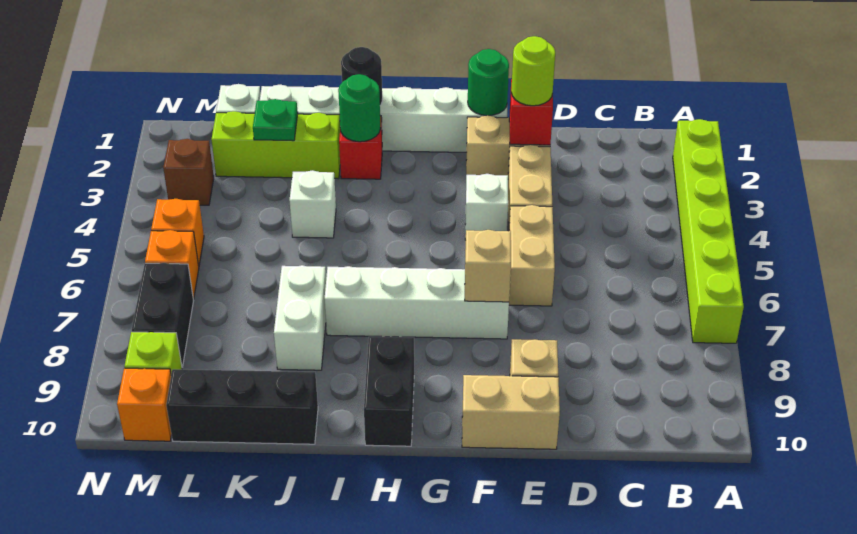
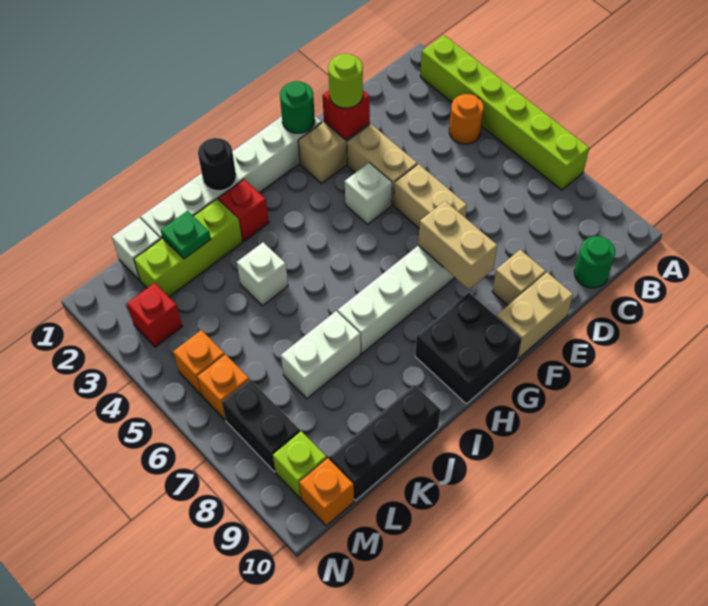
none -> orange round brick B4 level 1
tan brick F7 level 2 -> tan brick F7:F8 level 2
black brick H9:H10 level 1 -> black brick G9:H10 level 1
green round brick I2 level 2 -> green round brick C10 level 1
white brick J7:J8 level 1 -> white brick J7:K7 level 1
brown brick M3 level 1 -> red brick M3 level 1

